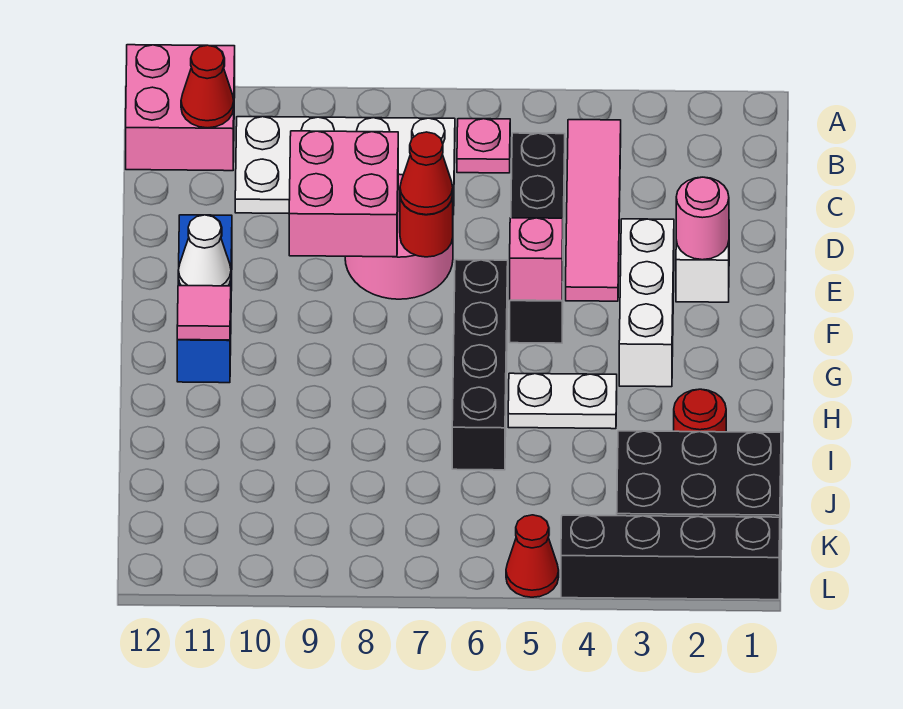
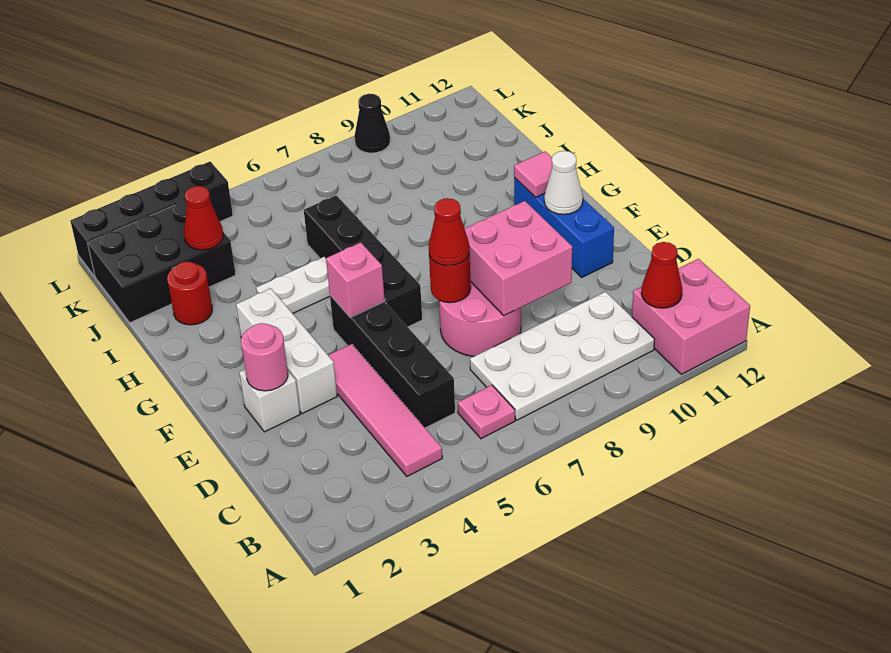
red cone L5 level 1 -> red cone J3 level 2
none -> black cone L9 level 1

